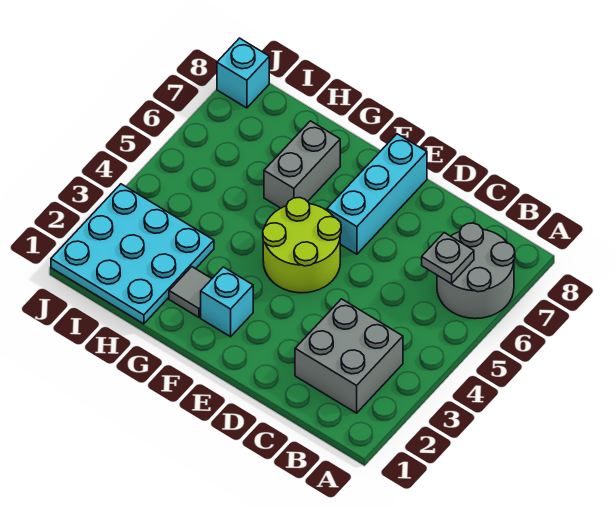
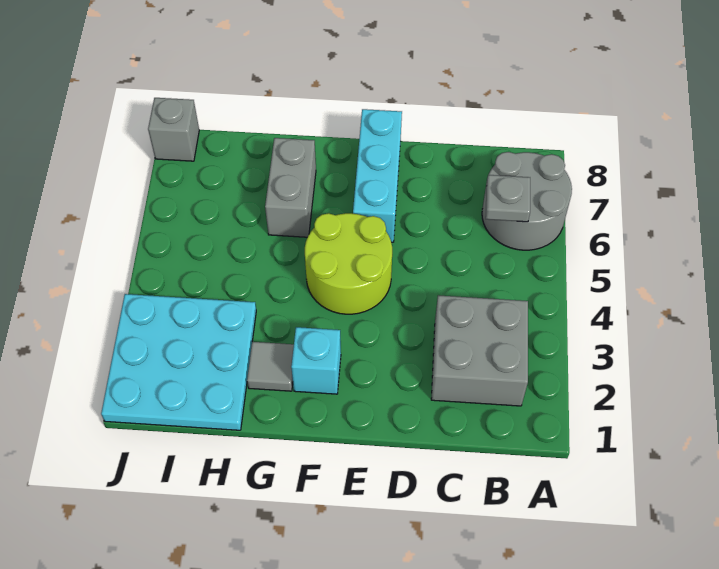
cyan brick J8 level 1 -> grey brick J8 level 1

